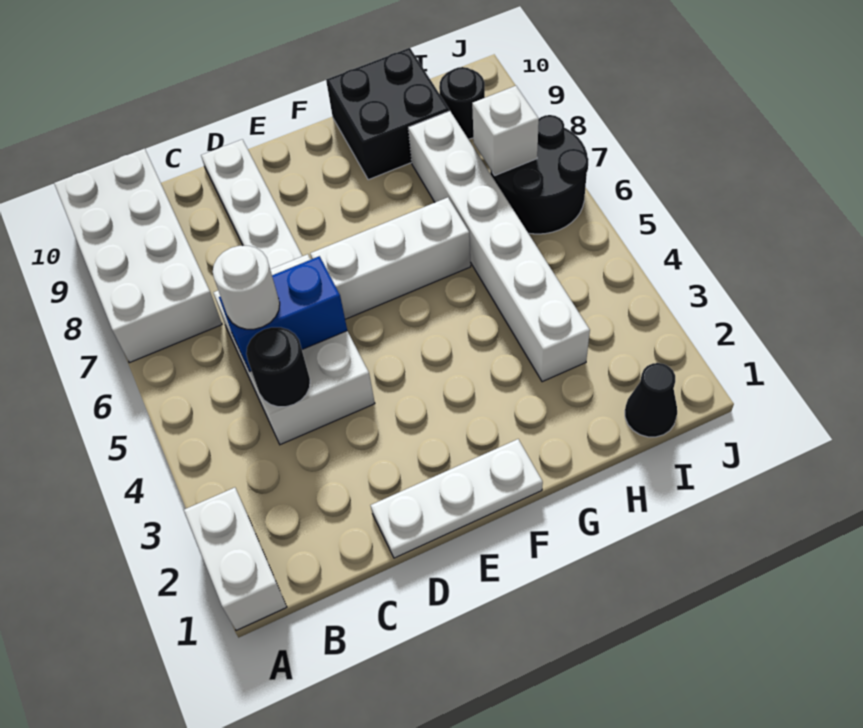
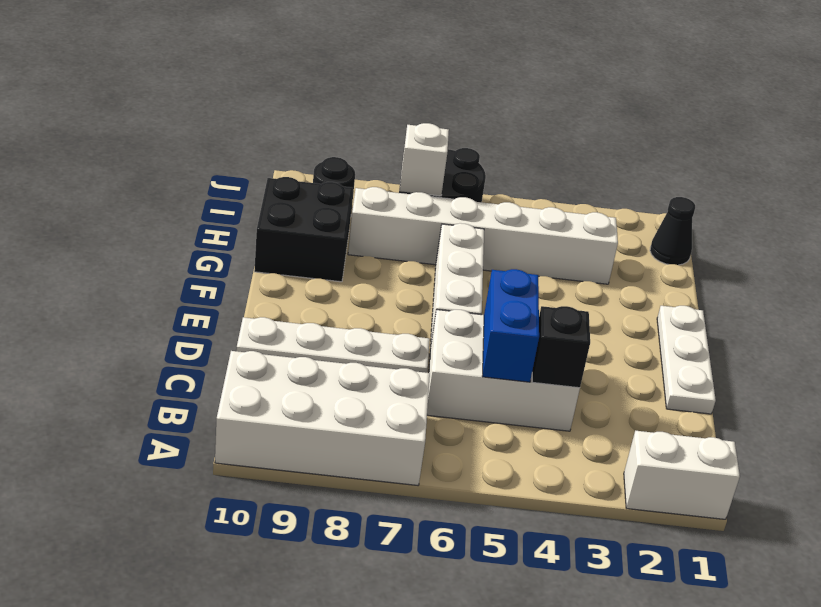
black round brick C4 level 2 -> black brick C4 level 2
white round brick C5 level 3 -> none

